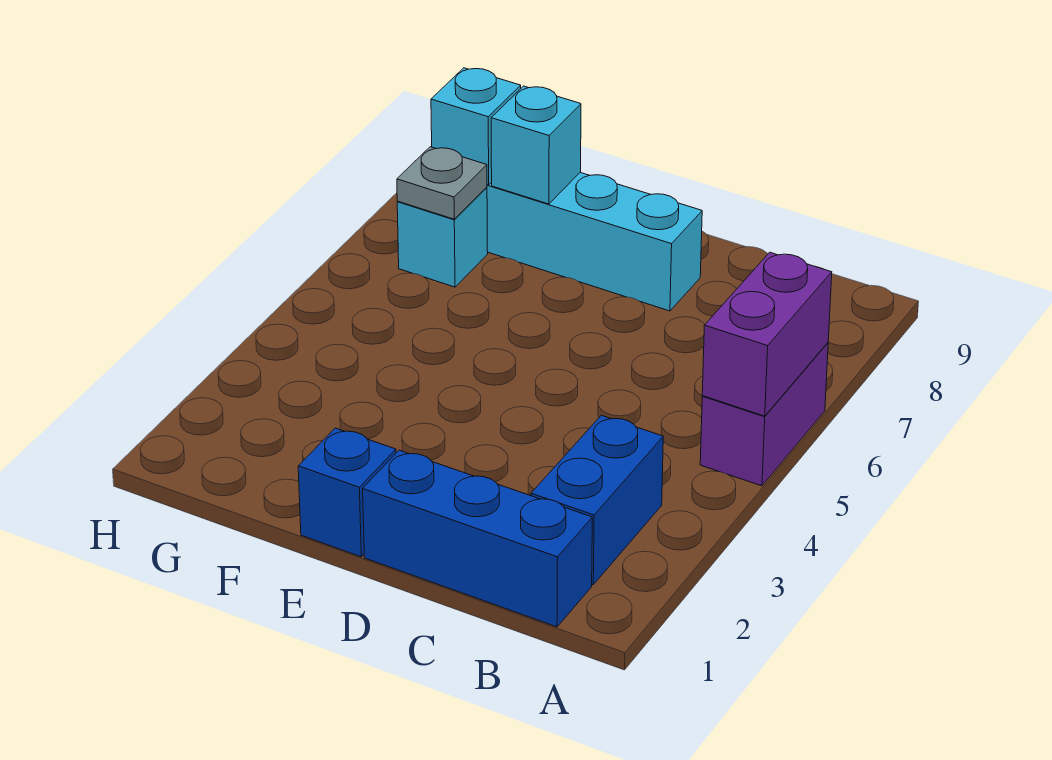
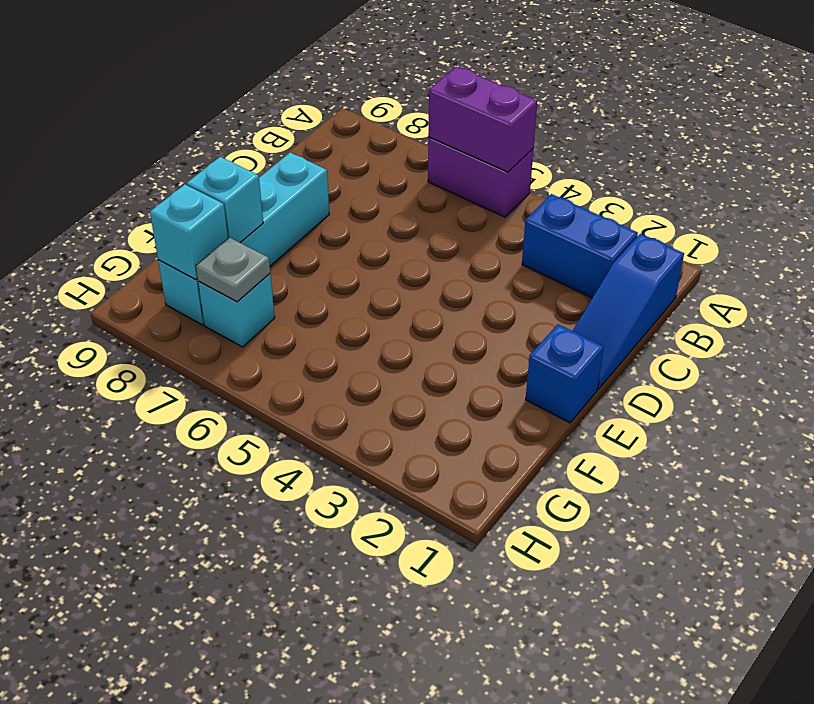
blue brick B1:D1 level 1 -> blue slope B1:D1 level 1 top B

